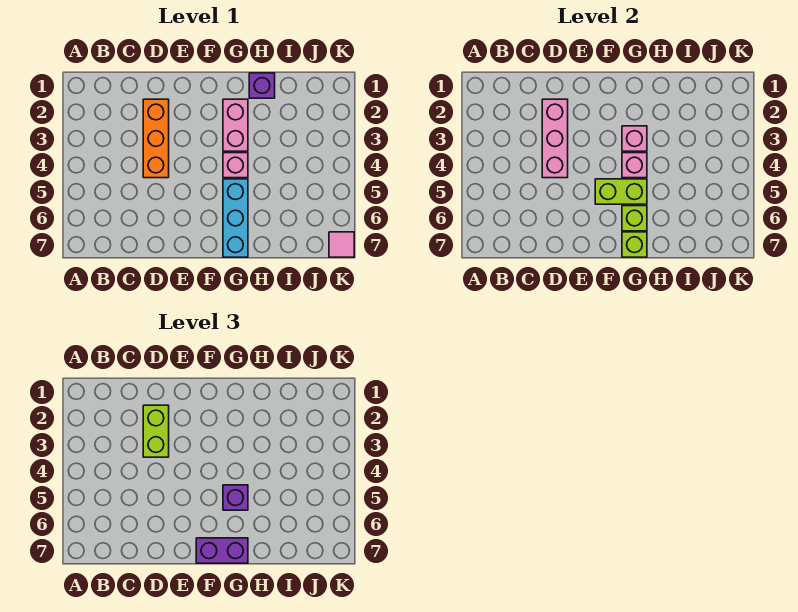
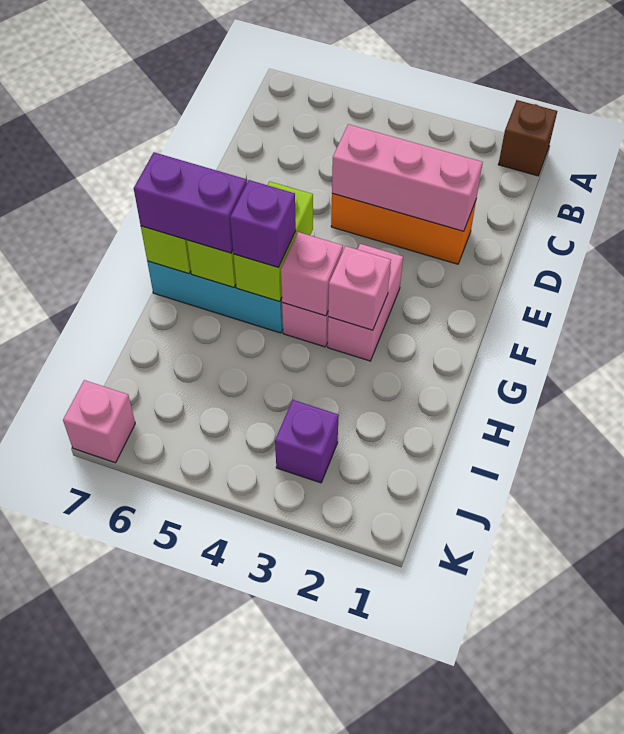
none -> brown brick A1 level 1
lime brick D2:D3 level 3 -> none
purple brick F7:G7 level 3 -> purple brick G6:G7 level 3
pink brick G2:G3 level 1 -> pink brick F3:G3 level 1
purple brick H1 level 1 -> purple brick J3 level 1
pink tile K7 level 1 -> pink brick K7 level 1

